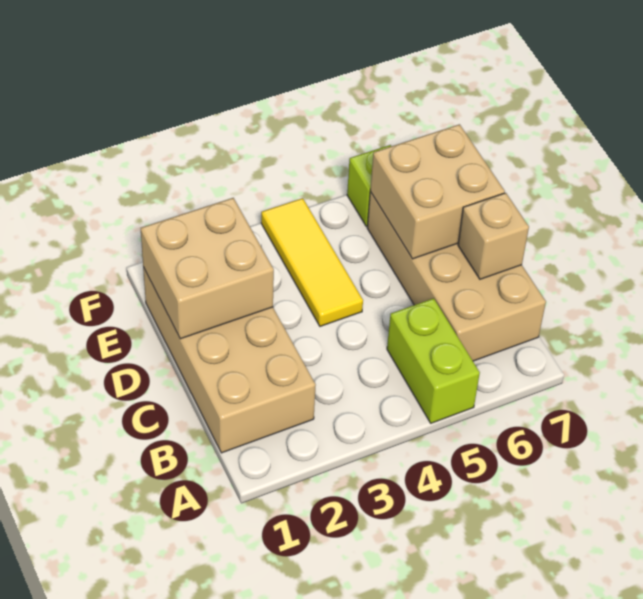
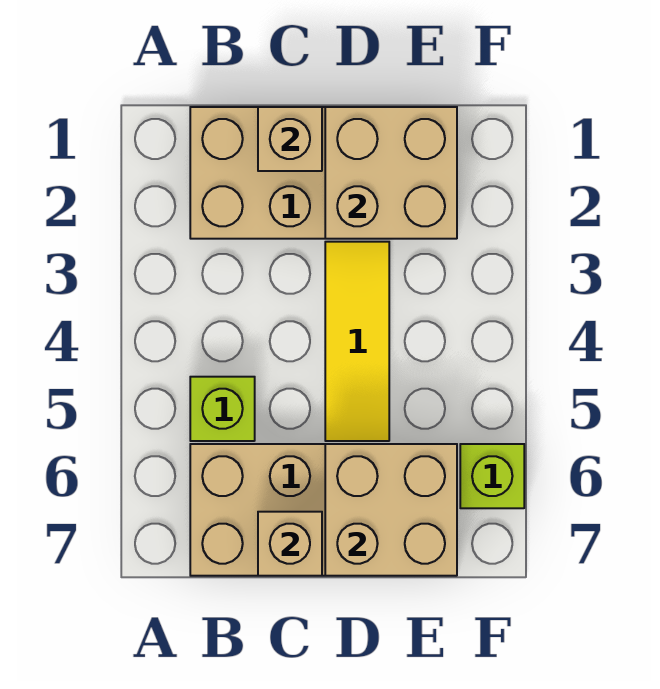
lime brick A5:B5 level 1 -> lime brick B5 level 1
none -> tan brick C1 level 2
yellow tile D4:F4 level 1 -> yellow tile D3:D5 level 1

